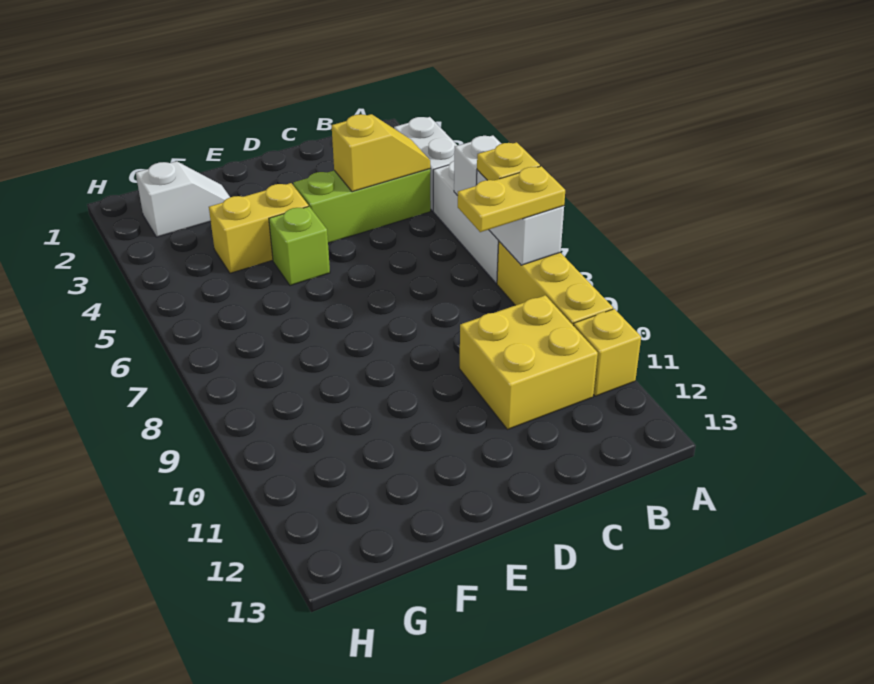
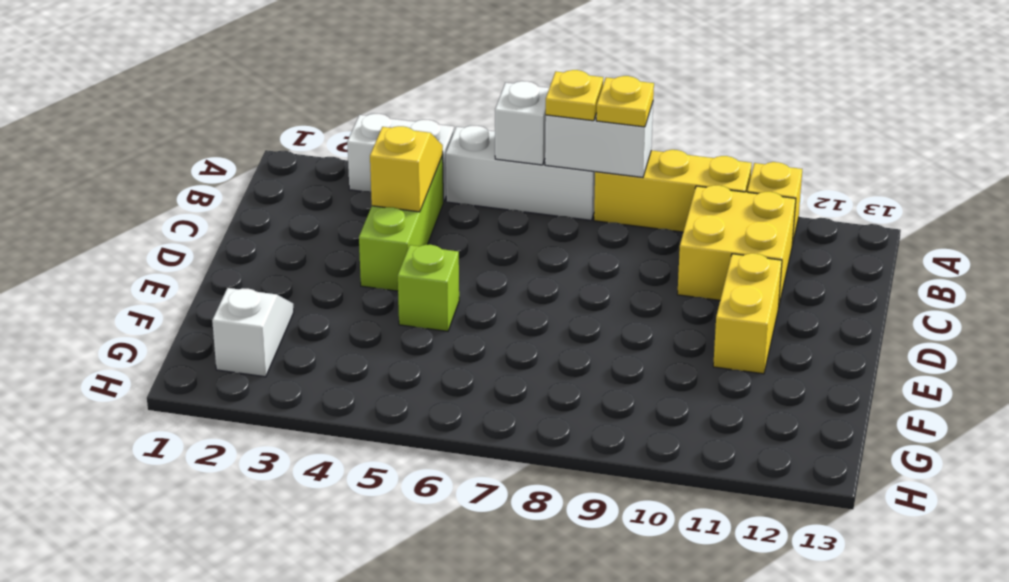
yellow plate A8:B8 level 3 -> yellow plate A8 level 3
yellow brick E4:F4 level 1 -> yellow brick D11:E11 level 1

